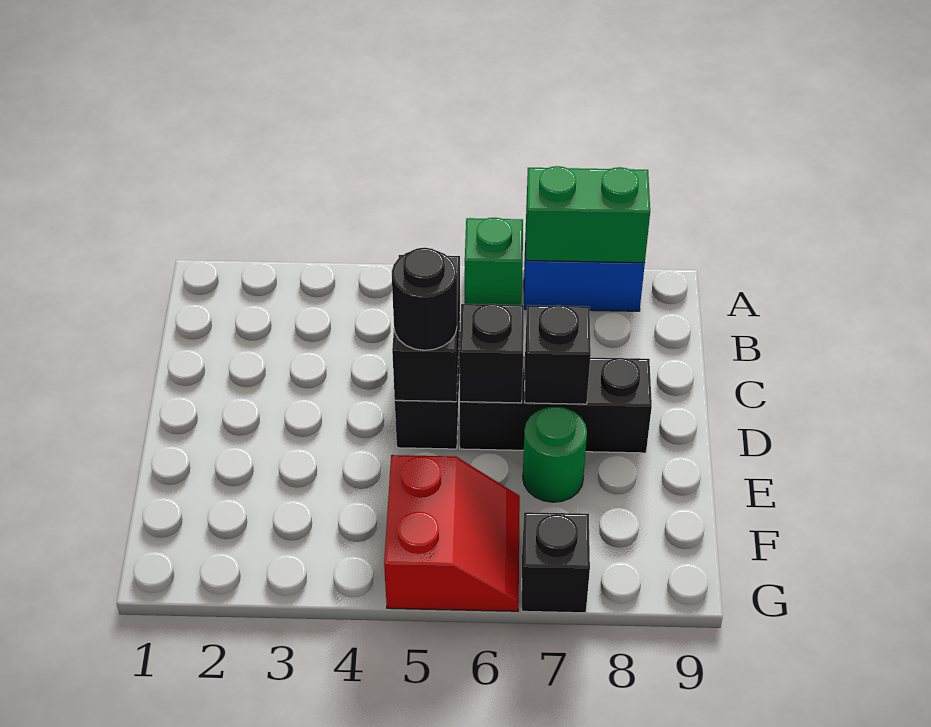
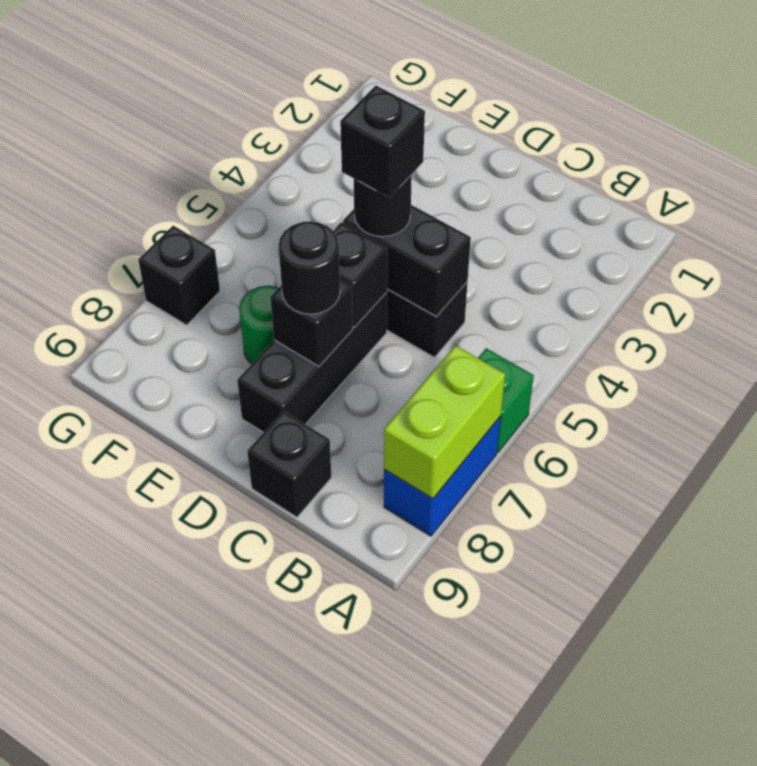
green brick A7:A8 level 2 -> lime brick A7:A8 level 2
none -> black brick C9 level 1
none -> black brick D5 level 4
none -> black round brick D7 level 3
red slope F5:G6 level 1 top 5 -> none

